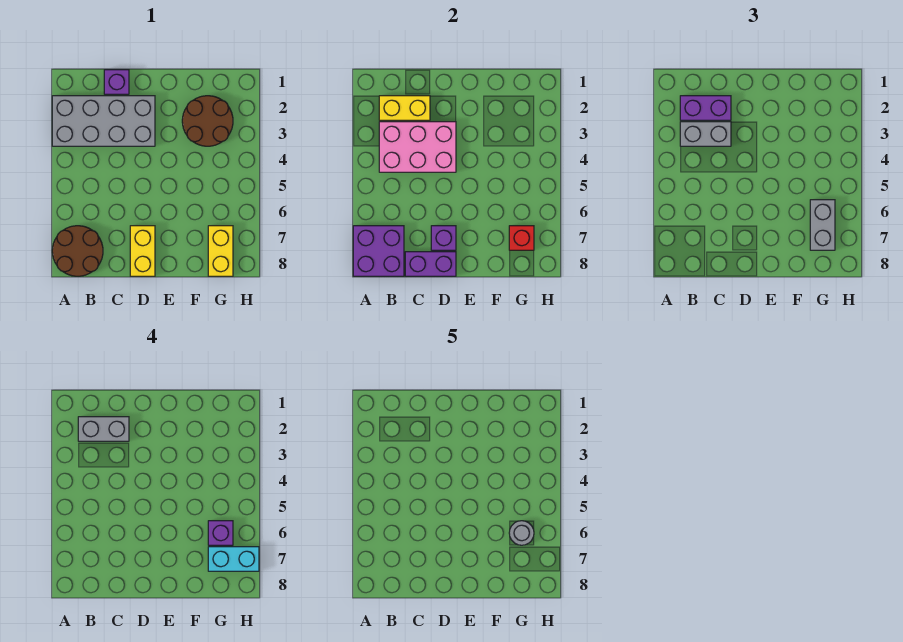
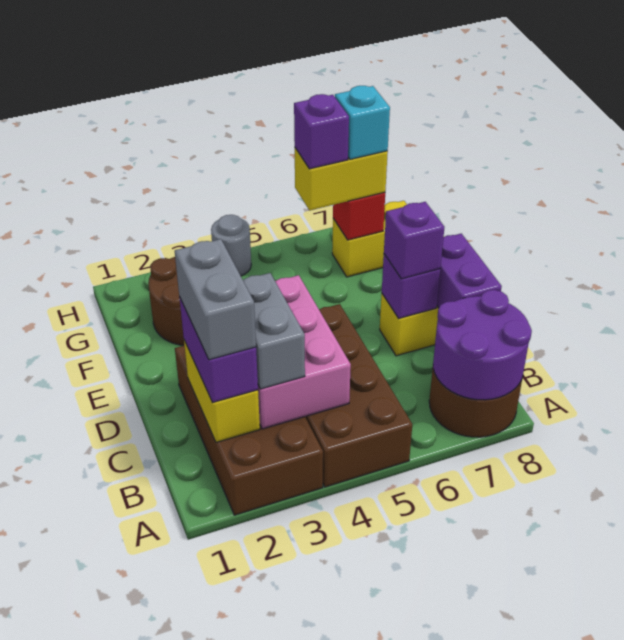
grey brick A2:D3 level 1 -> brown brick A2:D3 level 1
none -> brown brick A4:D5 level 1
purple brick A7:B8 level 2 -> purple round brick A7:B8 level 2
purple brick C1 level 1 -> purple brick D7 level 3
grey brick G6:G7 level 3 -> yellow brick G6:G7 level 3
grey round brick G6 level 5 -> grey round brick H4 level 1
cyan brick G7:H7 level 4 -> cyan brick G7 level 4

